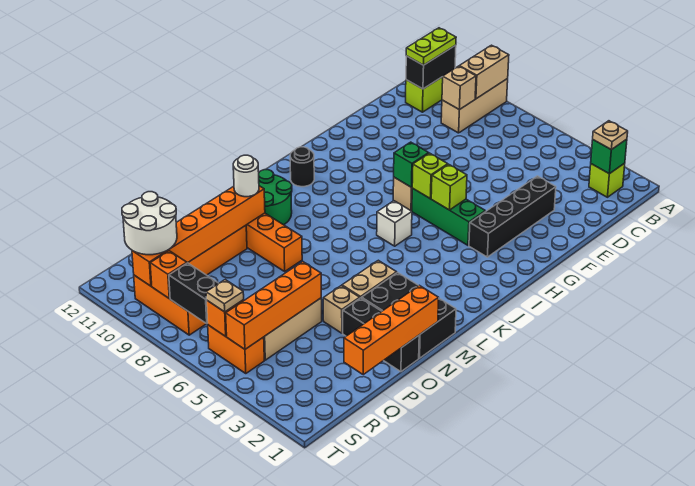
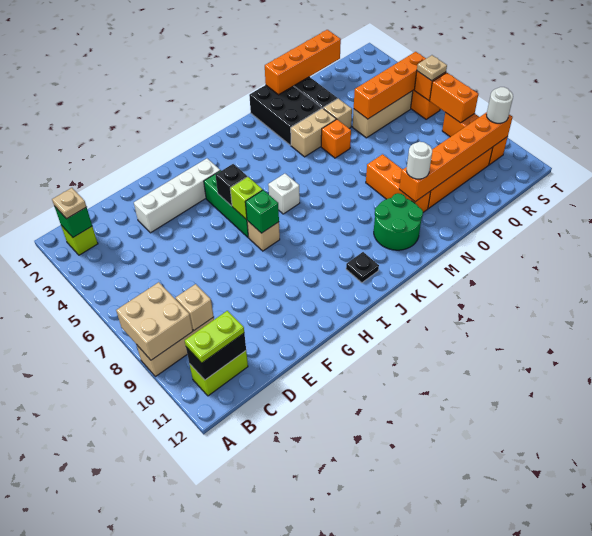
tan brick A9:B9 level 2 -> tan brick A8:B9 level 2
black brick E3:H3 level 1 -> white brick E3:H3 level 1
lime brick H5 level 2 -> black brick H5 level 2
black round brick J11 level 1 -> black plate J11 level 1
white round brick R10:S11 level 3 -> white round brick S10 level 3
black brick S7:S8 level 2 -> orange brick S7:S8 level 2
orange brick S9 level 2 -> orange brick N5 level 1

